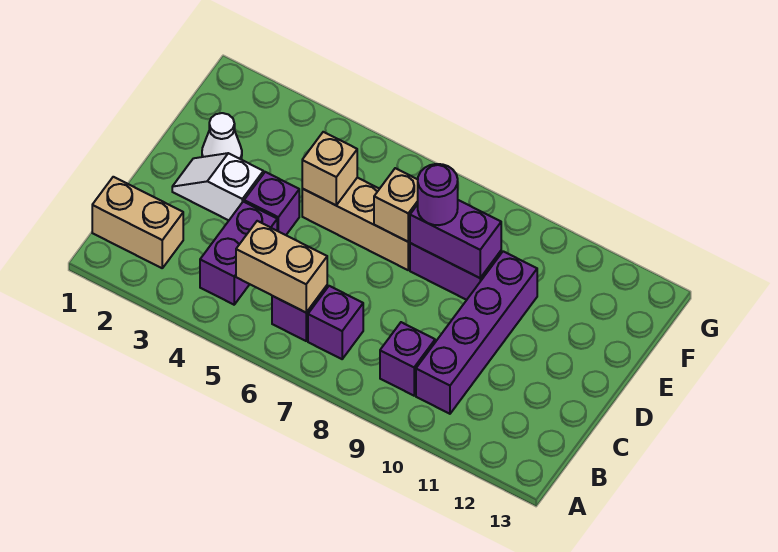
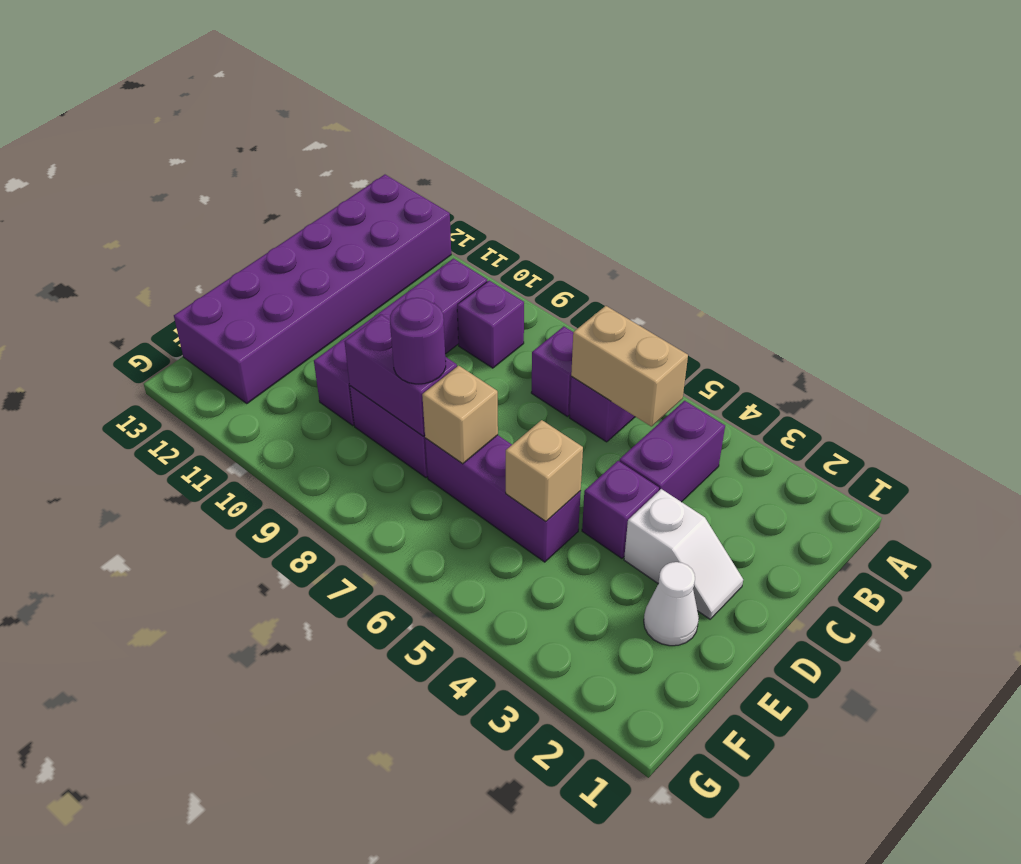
none -> purple brick A12:F13 level 1
tan brick B1:B2 level 1 -> none
tan brick E5:E7 level 1 -> purple brick E5:E7 level 1

